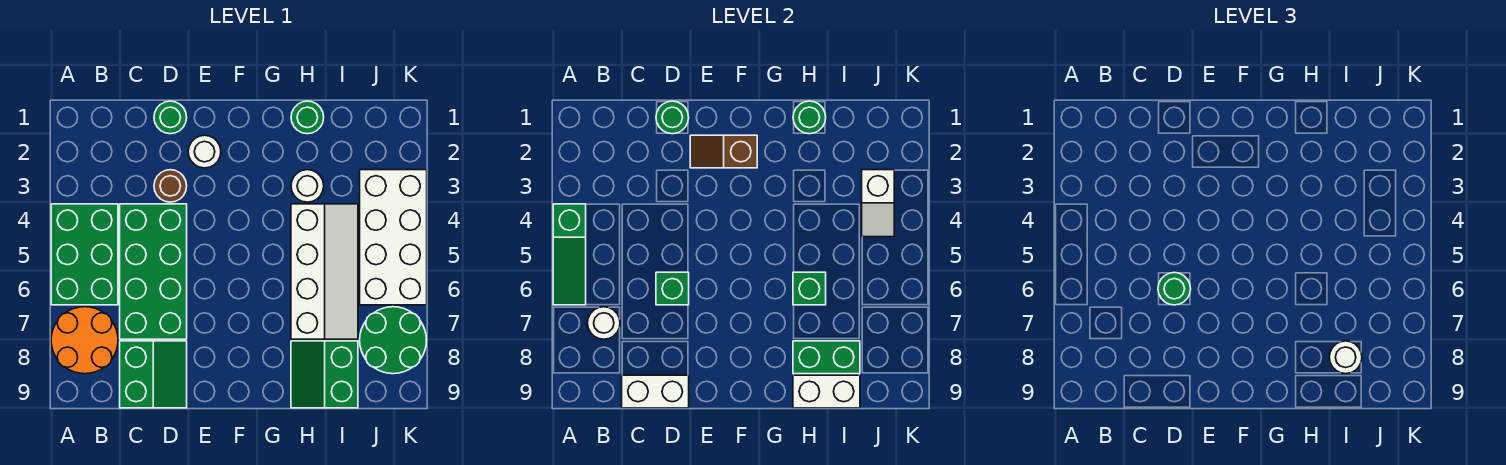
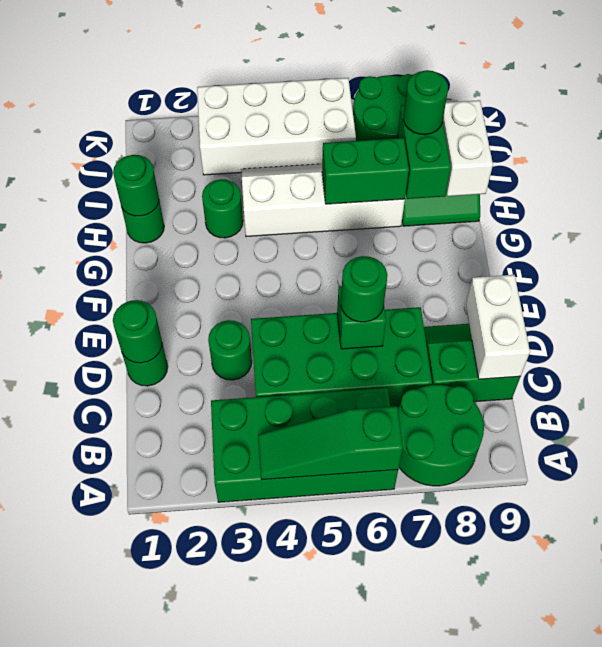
green brick A4:B6 level 1 -> green brick A3:B6 level 1
green slope A4:A6 level 2 top 4 -> green slope A4:A6 level 2 top 6
orange round brick A7:B8 level 1 -> green round brick A7:B8 level 1
white round brick B7 level 2 -> none
brown round brick D3 level 1 -> green round brick D3 level 1
white round brick E2 level 1 -> none
brown slope E2:F2 level 2 top F -> none
white round brick H3 level 1 -> green round brick H3 level 1
green brick H6 level 2 -> green brick H6:H7 level 2
white round brick I8 level 3 -> green round brick I8 level 3
white slope J3:J4 level 2 top 3 -> none

